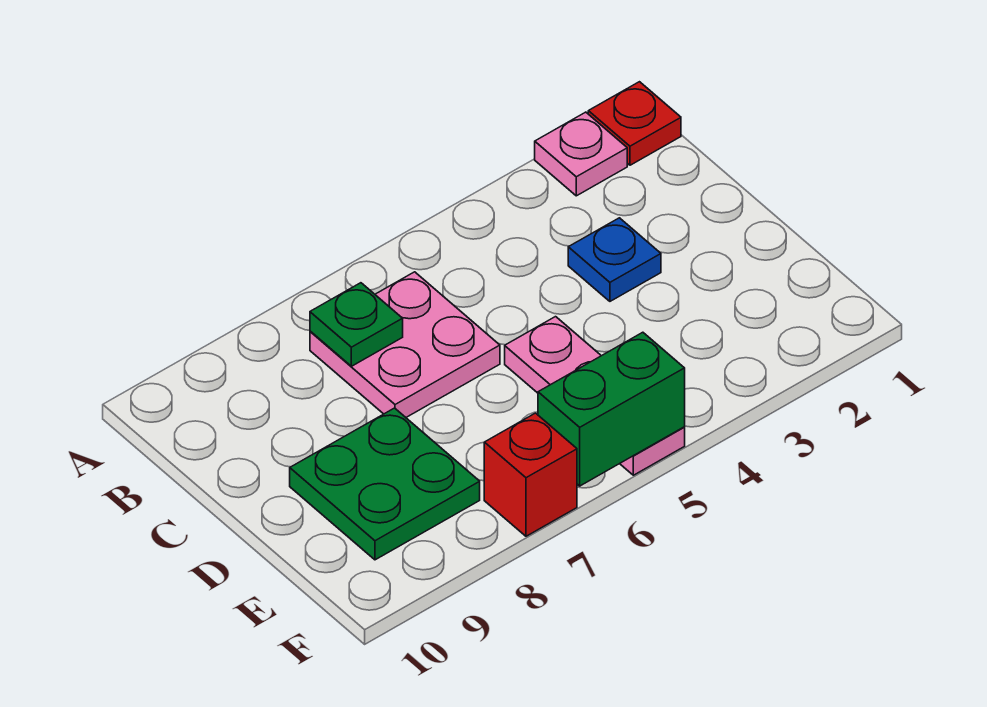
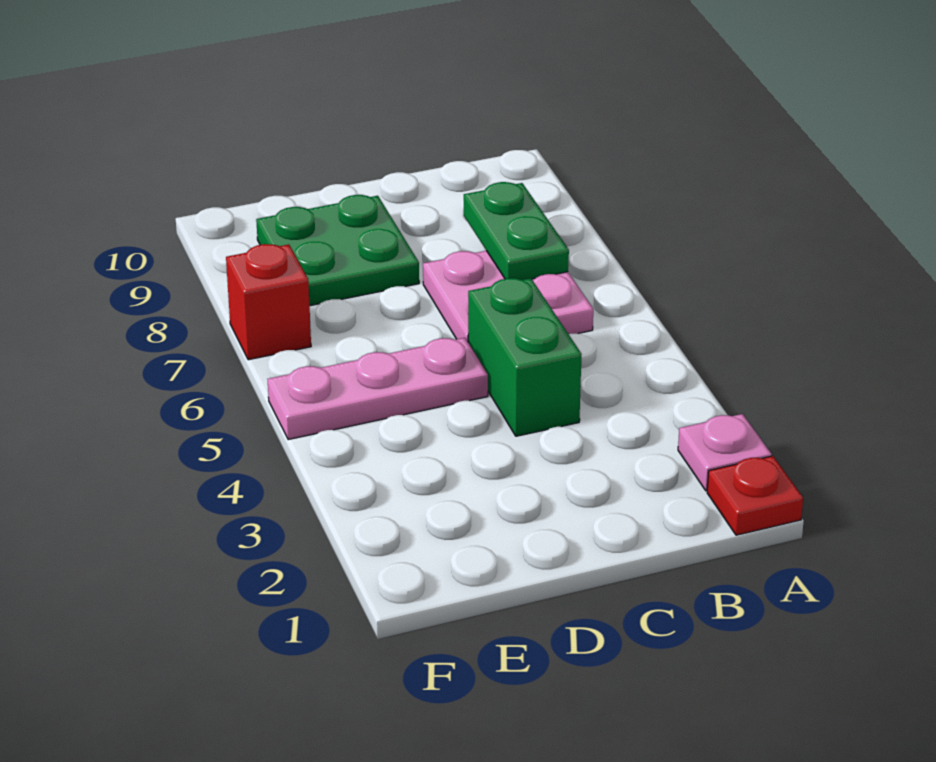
green plate B7 level 2 -> green plate B7:B8 level 2
blue plate C3 level 1 -> none
green brick F5:F6 level 2 -> green brick C4:C5 level 1

